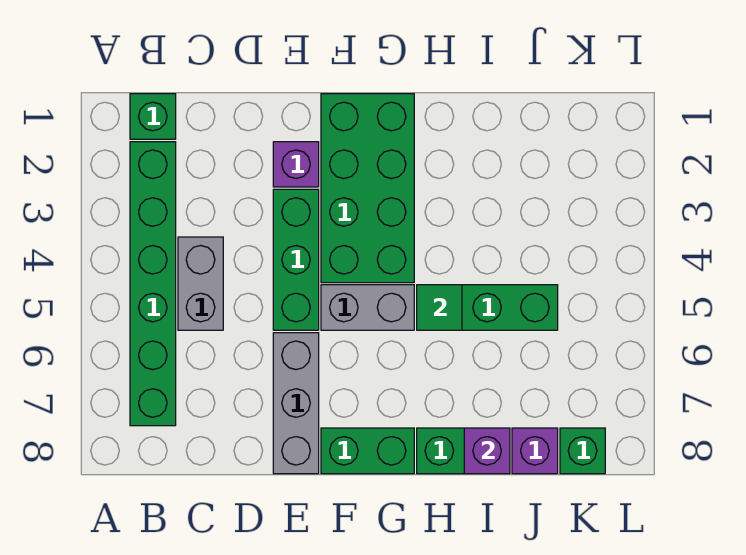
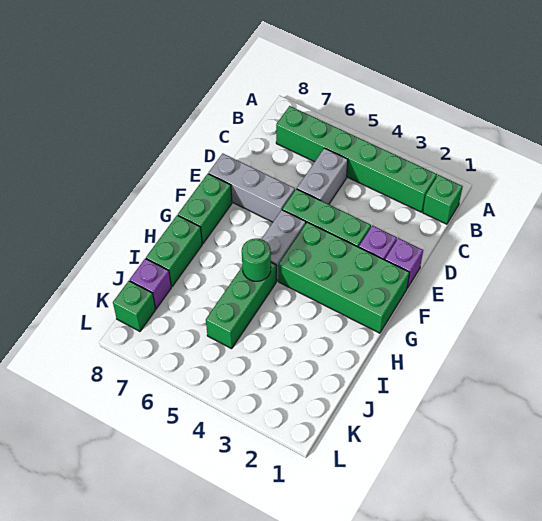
grey brick C4:C5 level 1 -> grey brick C5:D5 level 1
green tile H5 level 2 -> green round brick H5 level 2
purple brick I8 level 2 -> purple brick E1 level 1

